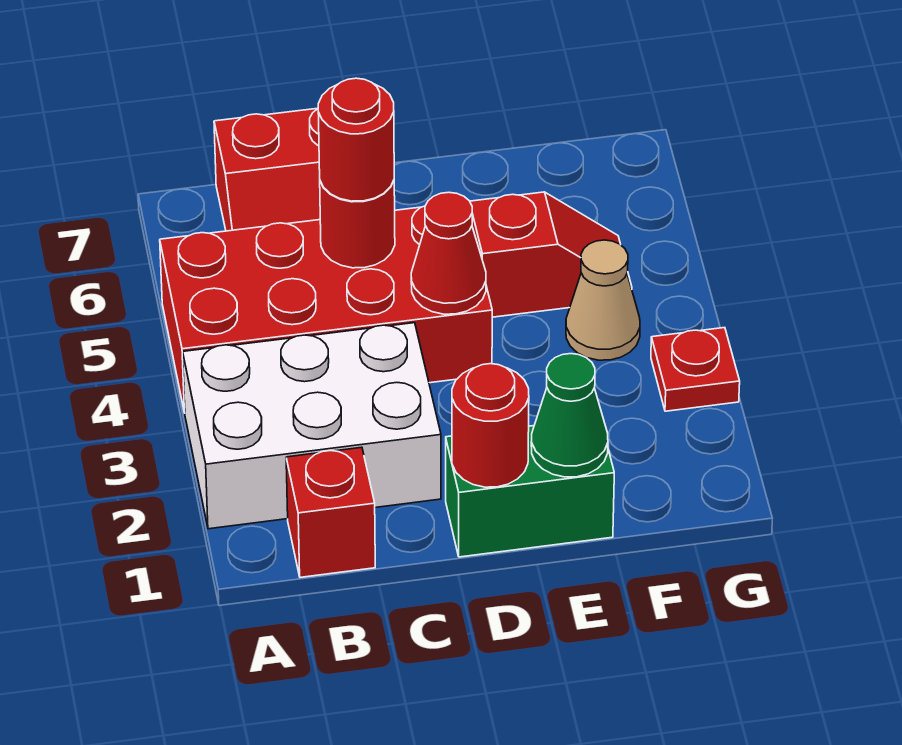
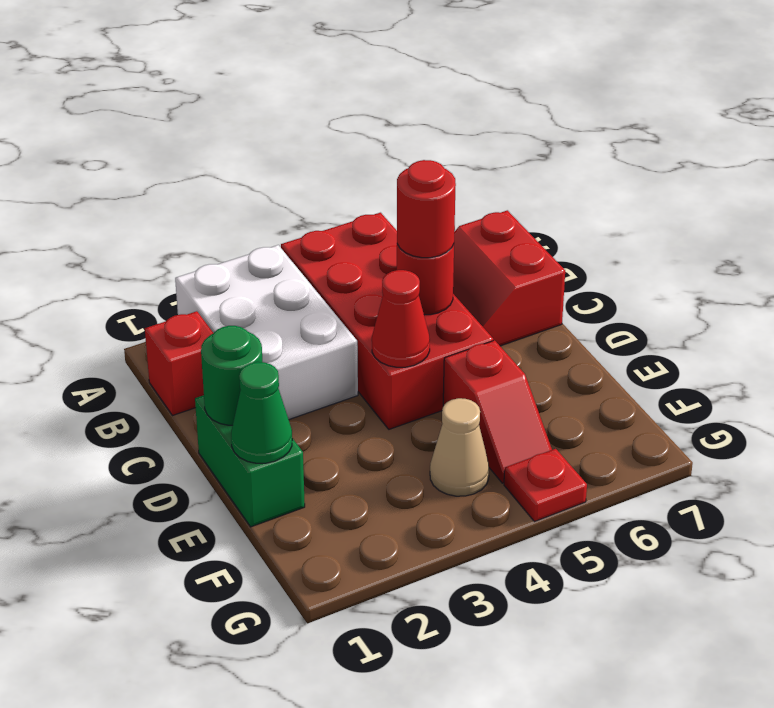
red round brick D1 level 2 -> green round brick D1 level 2
red plate G3 level 1 -> red plate G5 level 1

